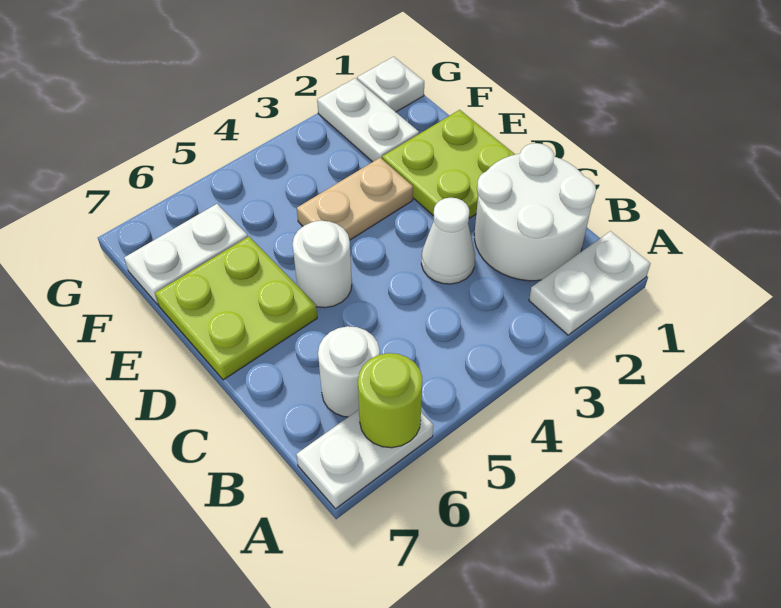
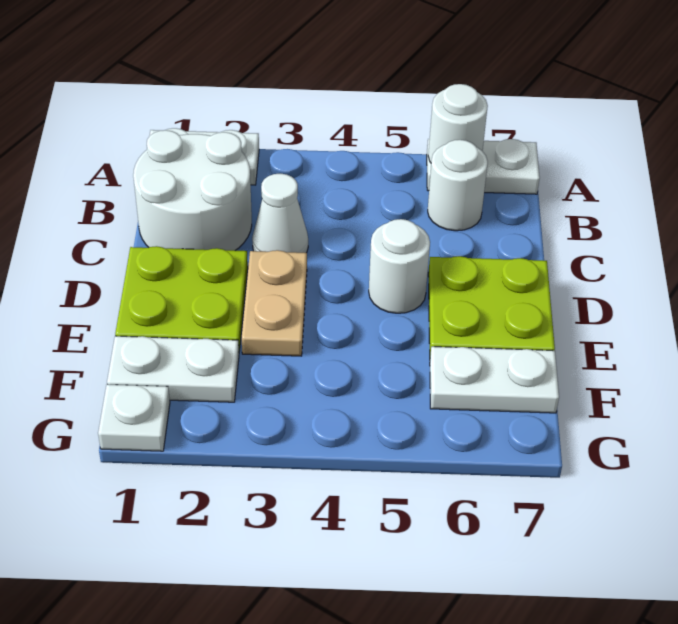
lime round brick A6 level 2 -> white round brick A6 level 2
tan plate E3:E4 level 1 -> tan plate D3:E3 level 1
white plate F2:G2 level 1 -> white plate F1:F2 level 1

